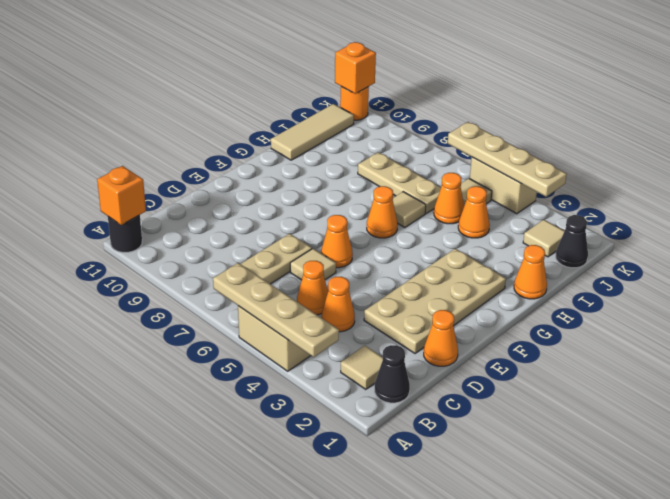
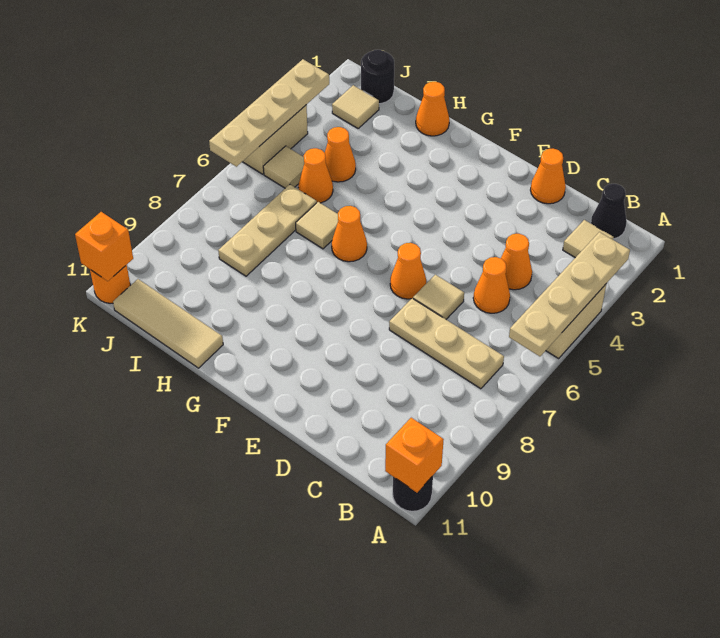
tan plate D2:G3 level 1 -> none
black cone J1 level 1 -> black round brick J1 level 1

